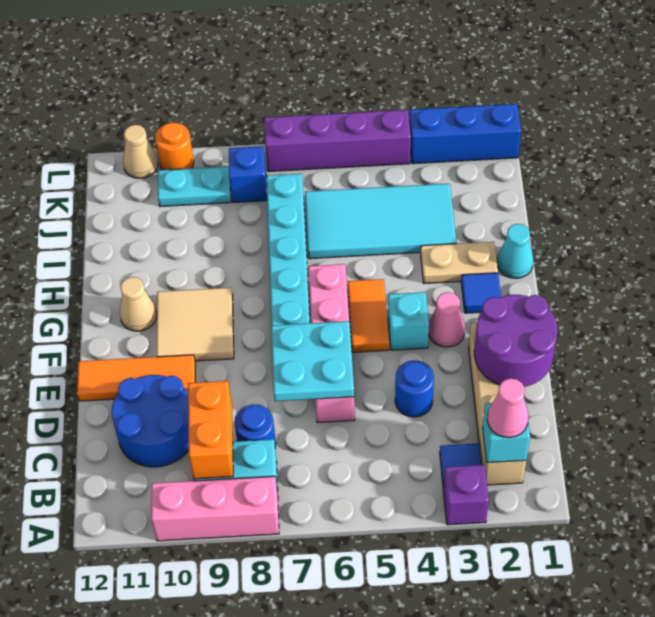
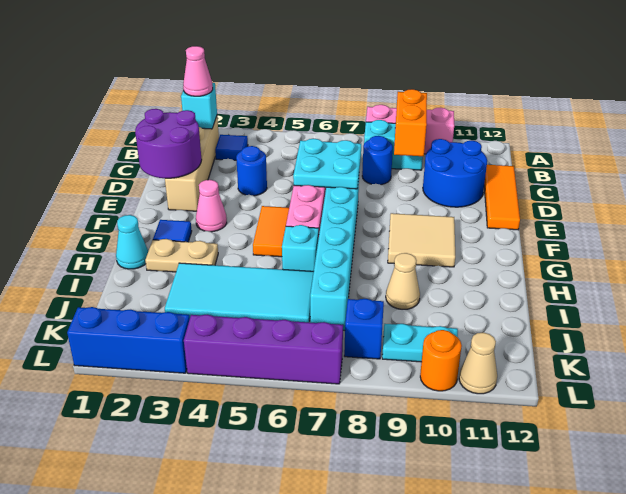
purple brick A3 level 1 -> none
orange tile E10:E12 level 1 -> orange tile C12:E12 level 1
cyan brick F4 level 1 -> cyan brick H6 level 1
tan cone G11 level 1 -> tan cone I9 level 1

